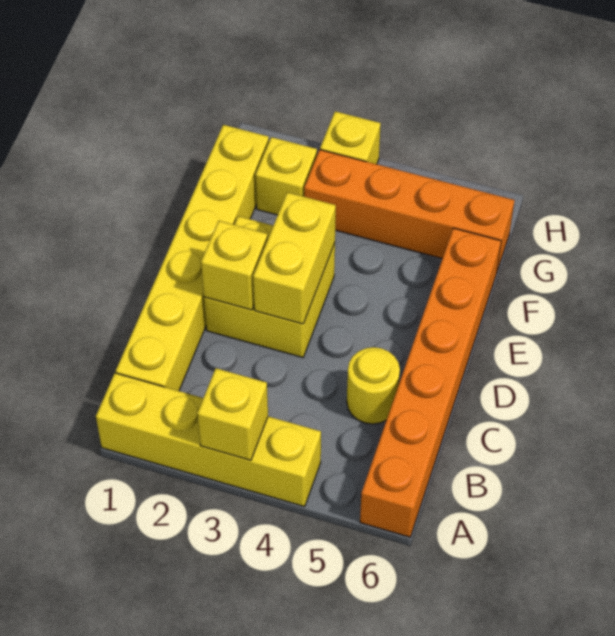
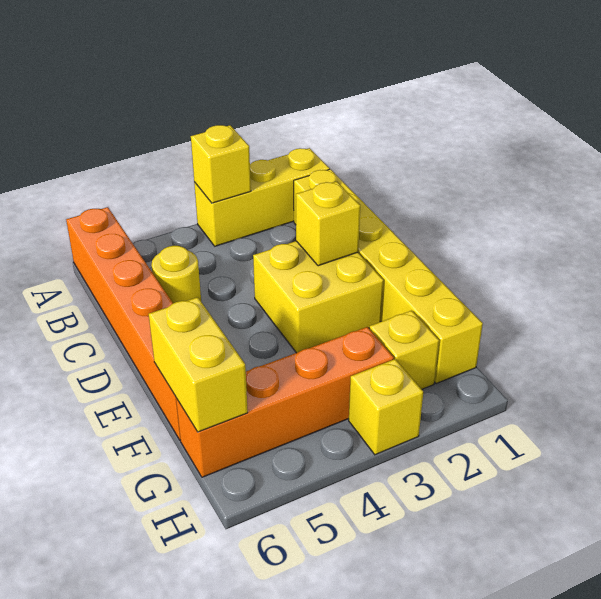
yellow brick A1:A4 level 1 -> yellow brick A1:A3 level 1
yellow brick D3:E3 level 2 -> yellow brick F6:G6 level 2

